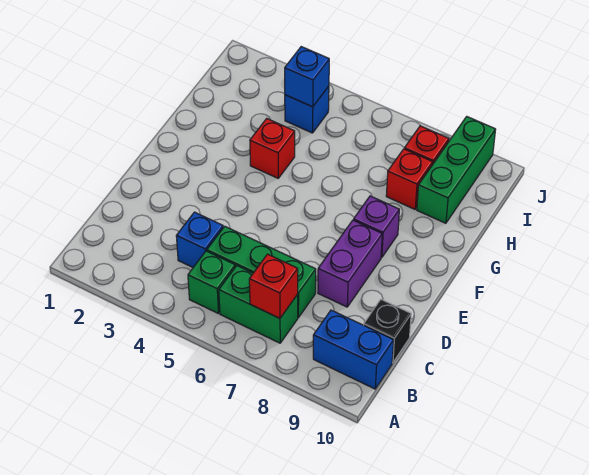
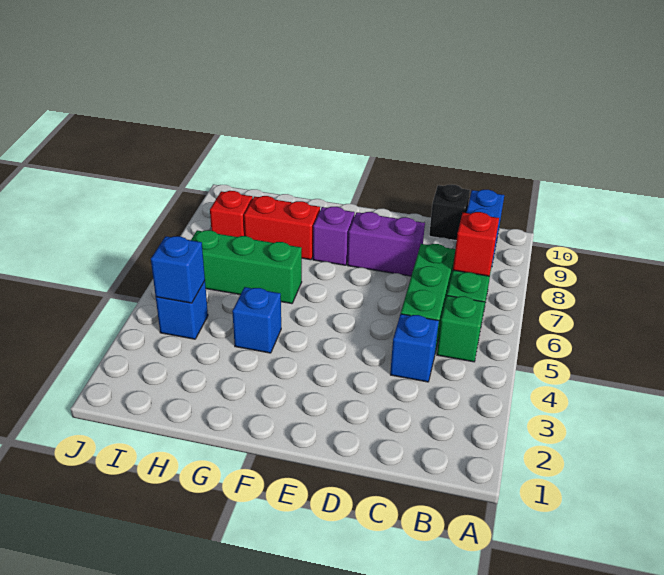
red brick G4 level 1 -> blue brick G4 level 1
red brick H8 level 1 -> red brick G8:H8 level 1
green brick H9:J9 level 1 -> green brick G6:I6 level 1

